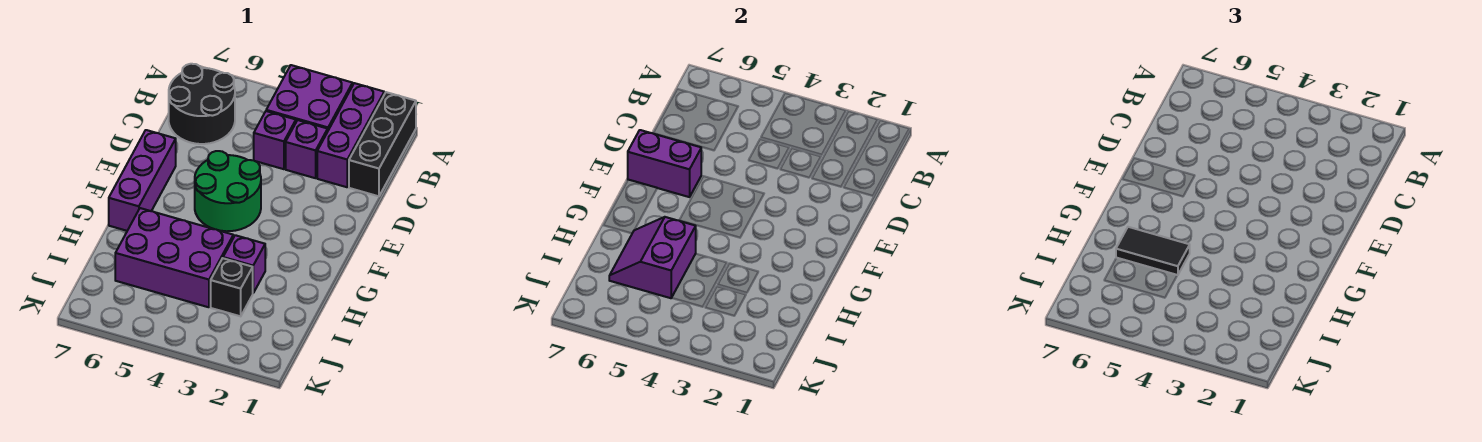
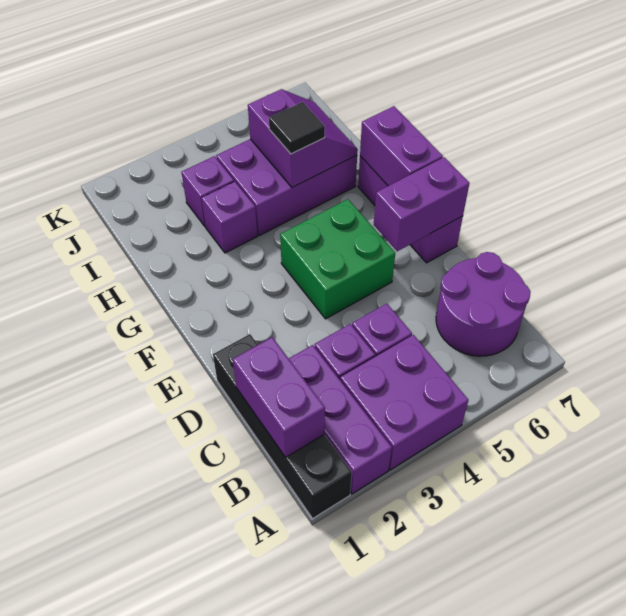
black brick A1:C1 level 1 -> black brick A1:D1 level 1
none -> purple brick B1:C1 level 2
black round brick B6:C7 level 1 -> purple round brick B6:C7 level 1
green round brick E4:F5 level 1 -> green brick E4:F5 level 1
none -> purple brick F7:G7 level 2
black tile H5:H6 level 3 -> black tile H5 level 3
black brick I3 level 1 -> purple brick I3 level 1

